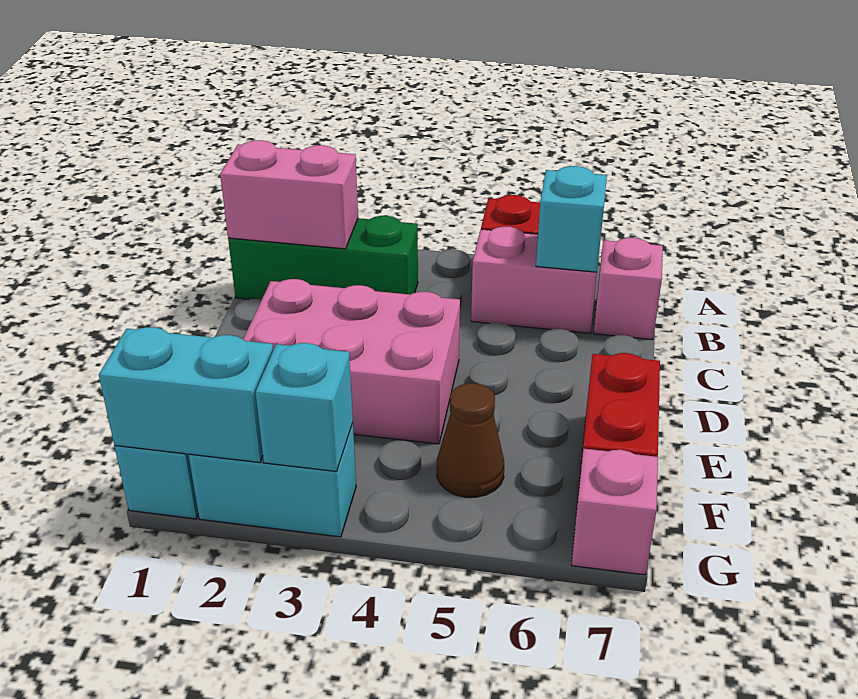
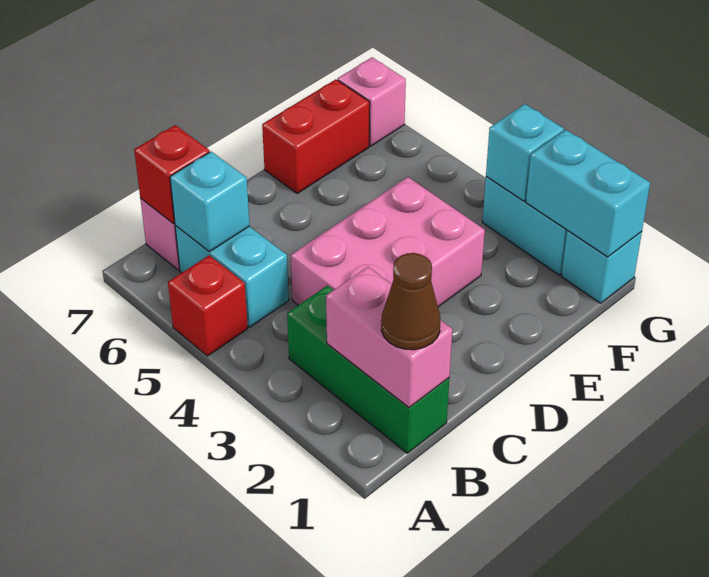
pink brick B5:B6 level 1 -> cyan brick B5:B6 level 1
none -> red brick B7 level 2
pink brick D2:E4 level 1 -> pink brick C3:E4 level 1
brown cone F5 level 1 -> brown cone B1 level 3

